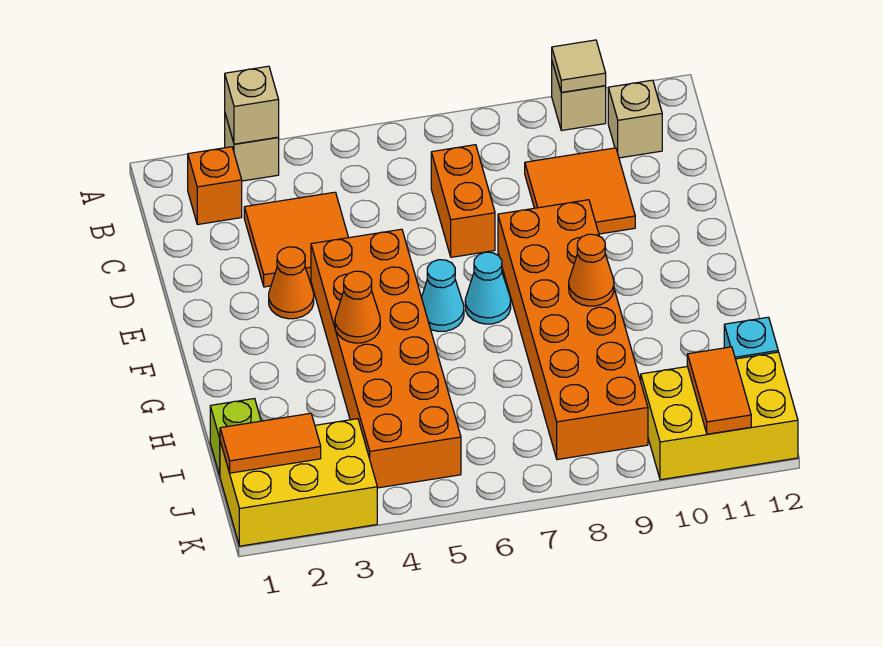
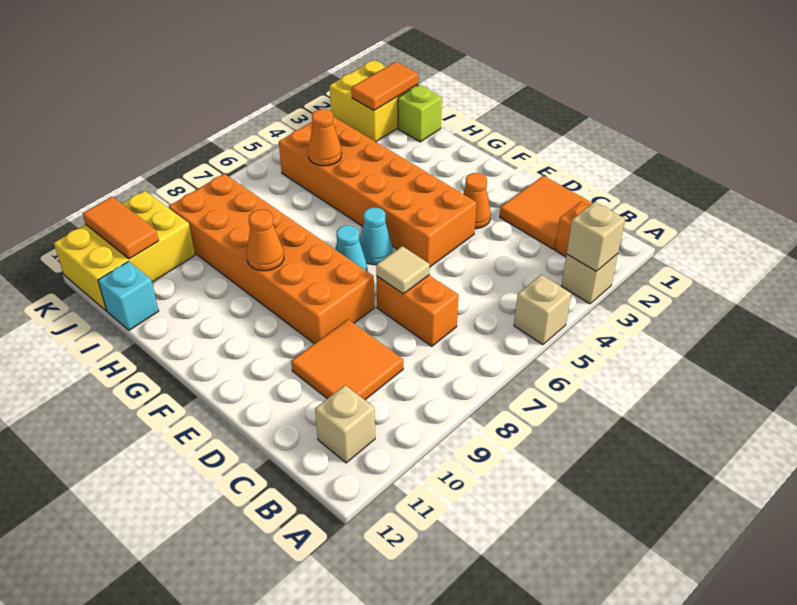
tan brick A10 level 1 -> tan brick A5 level 1
tan tile A10 level 2 -> tan tile D7 level 2
orange tile C3:D4 level 1 -> orange tile C1:D2 level 1
orange cone G4 level 2 -> orange cone I5 level 2
yellow brick J1:K3 level 1 -> yellow brick J1:K2 level 1

